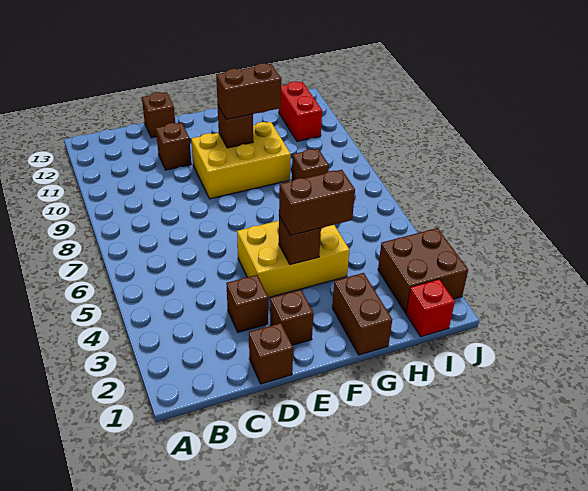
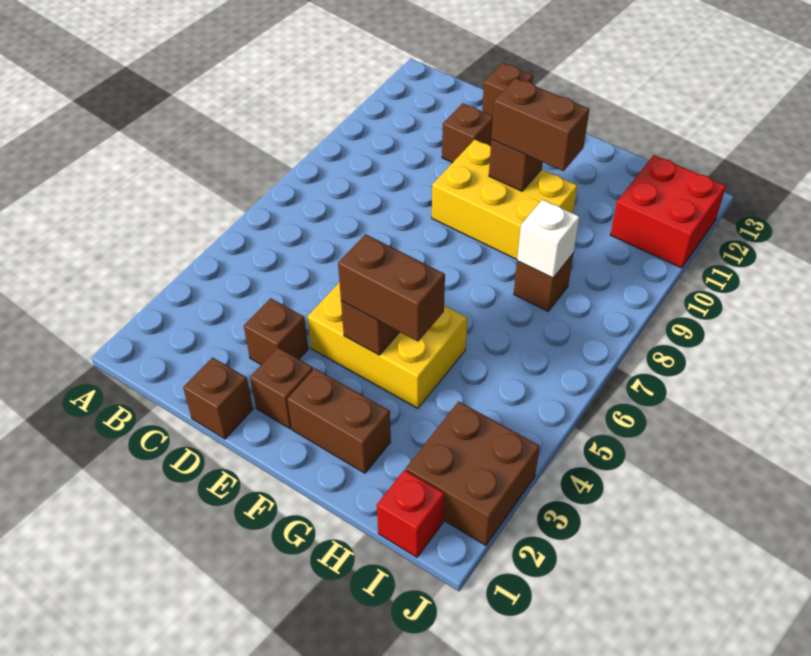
brown brick G1:G2 level 1 -> brown brick F2:G2 level 1
none -> white brick H8 level 2
red brick I11:I12 level 1 -> red brick I11:J12 level 1

